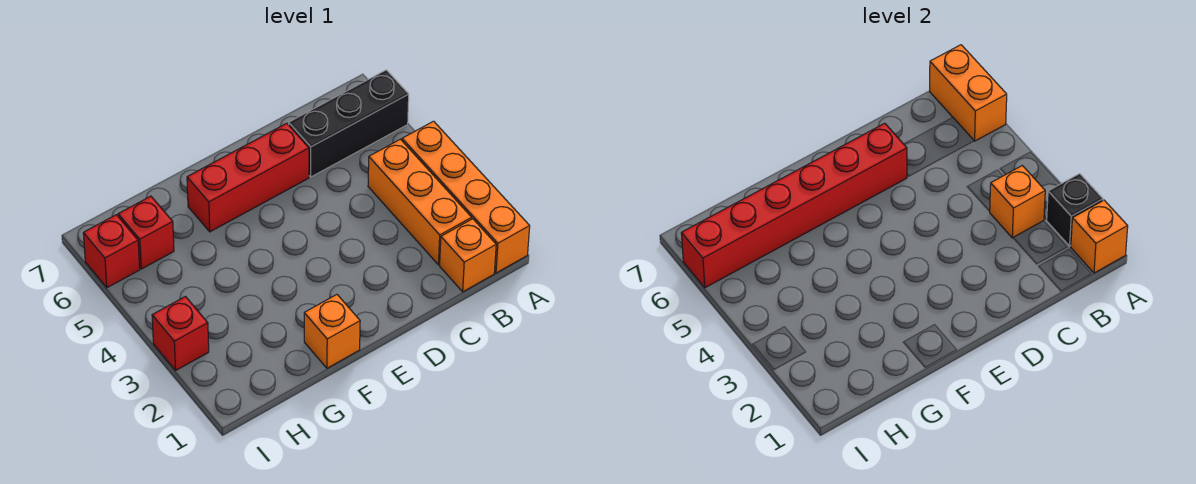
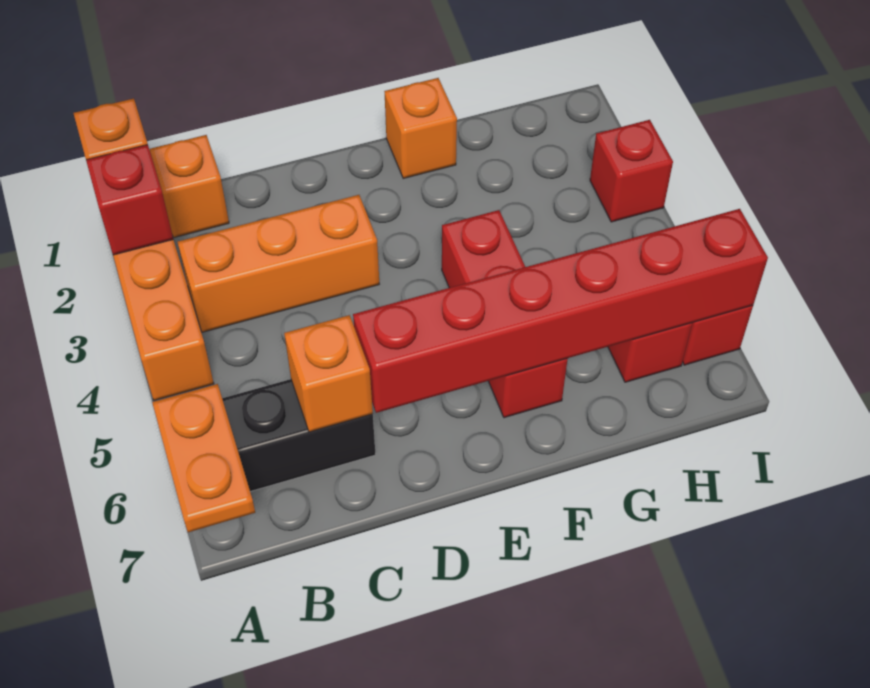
black brick A2 level 2 -> red brick A2 level 2
orange brick A6:A7 level 2 -> orange plate A6:A7 level 2
orange brick B2:B4 level 1 -> orange brick B3:D3 level 1
orange brick B3 level 2 -> orange brick C6 level 2
red brick D6:F6 level 1 -> red brick F4:F6 level 1

